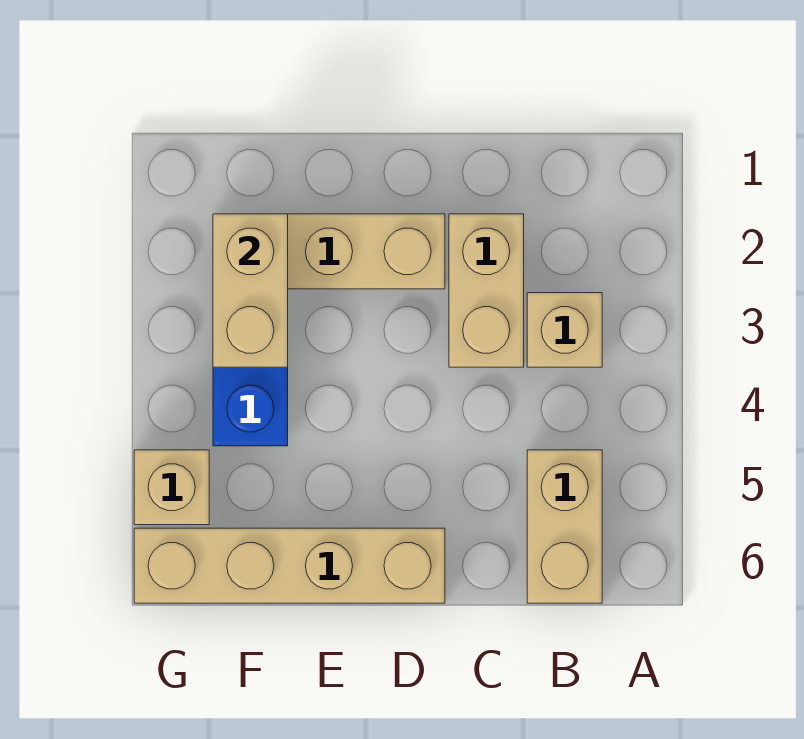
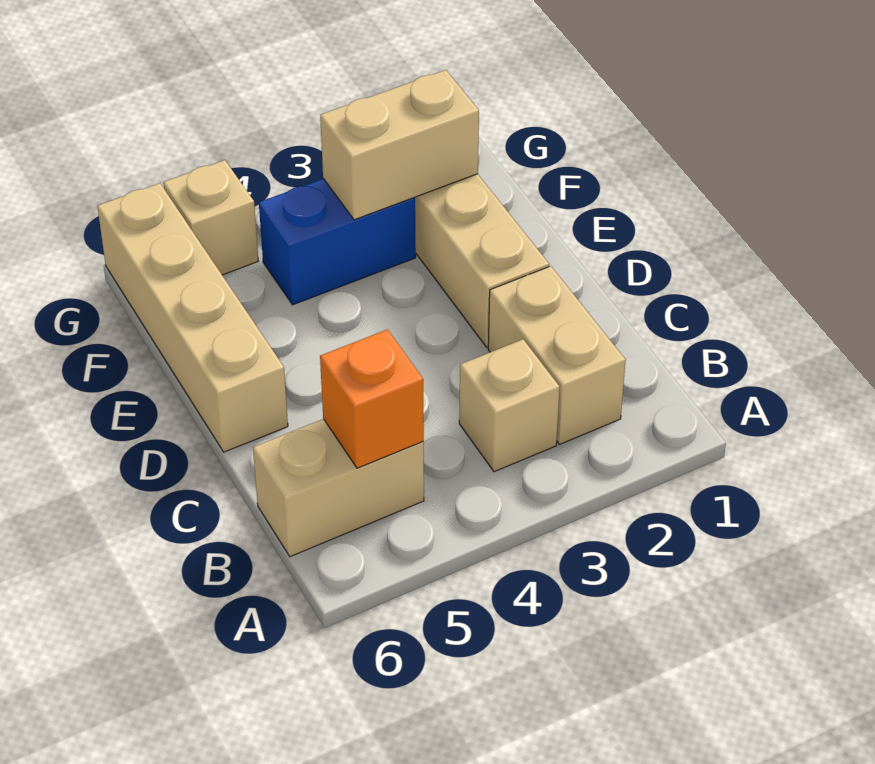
none -> orange brick B5 level 2
tan brick C2:C3 level 1 -> tan brick B2:C2 level 1

